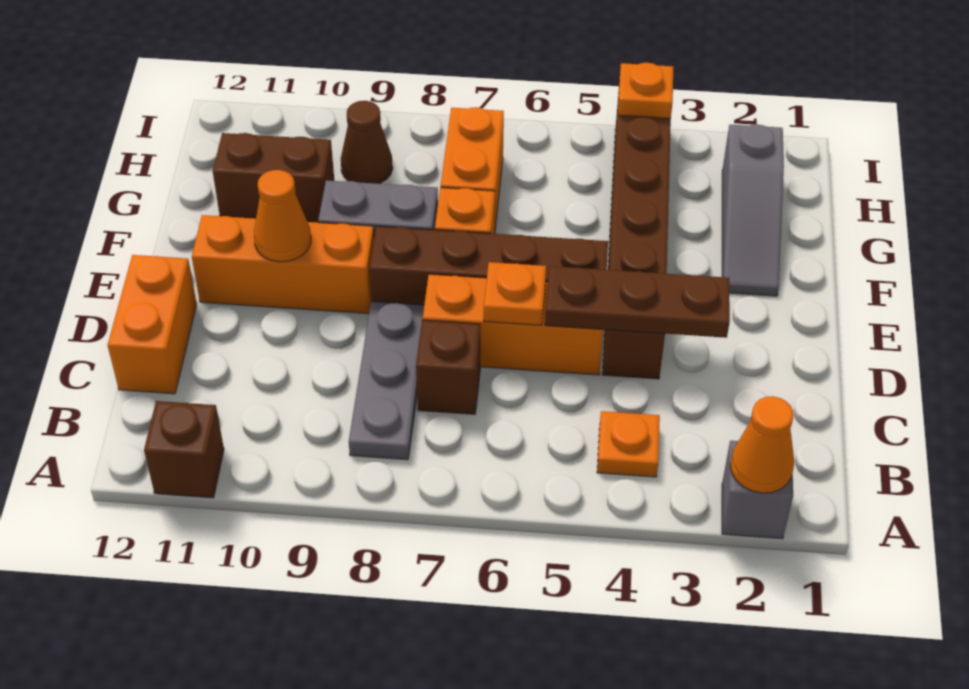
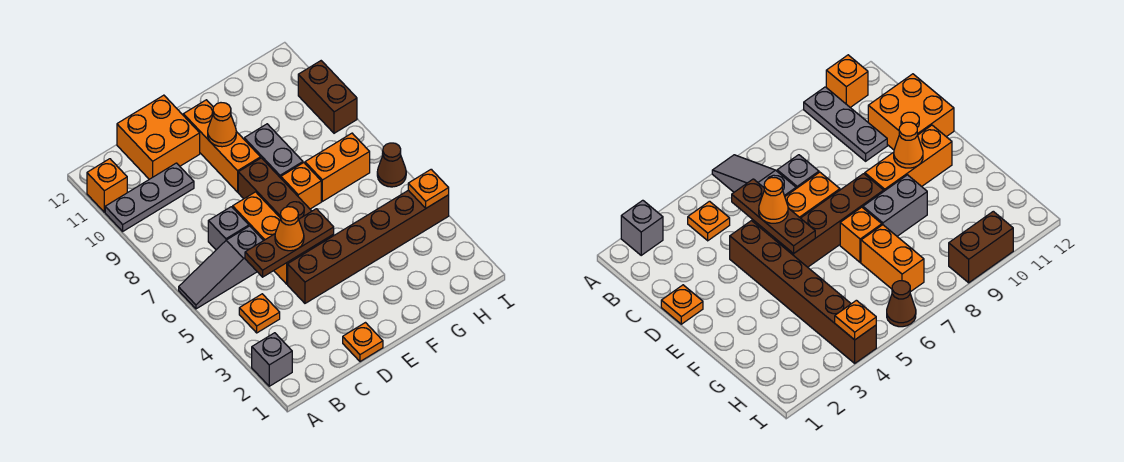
orange cone A2 level 2 -> orange cone D5 level 3
brown brick A11 level 1 -> orange brick A11 level 1
grey plate B8:D8 level 1 -> grey plate A10:C10 level 1
brown brick C7 level 1 -> grey brick C7 level 1
orange brick C12:D12 level 1 -> orange brick C11:D12 level 1
brown plate D3:D5 level 2 -> brown plate C5:E5 level 2
orange plate D6 level 2 -> orange plate D1 level 1
grey slope F2:H2 level 1 top H -> grey slope A6:C6 level 1 top C
brown brick G10:G11 level 1 -> brown brick I9:I10 level 1
brown cone H9 level 1 -> brown cone I6 level 1

